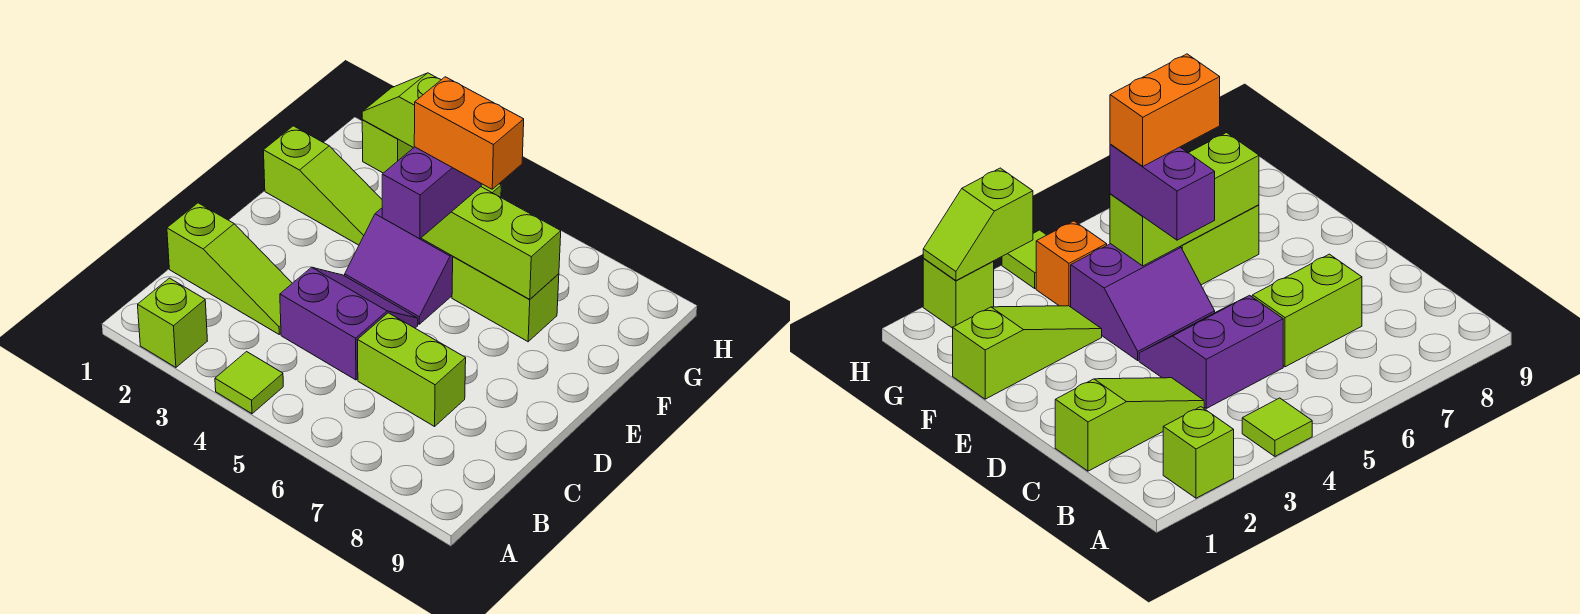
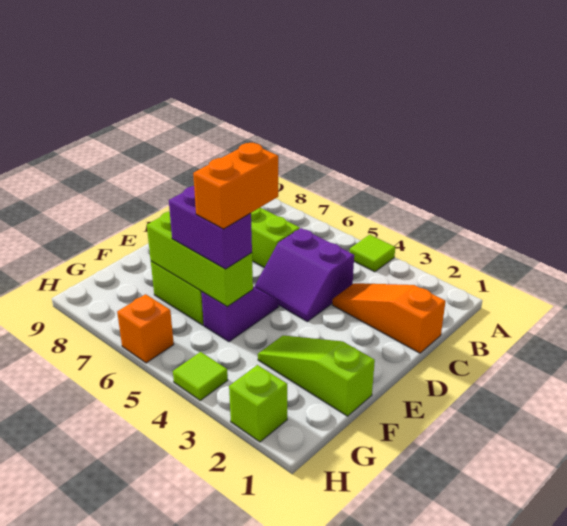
lime brick A2 level 1 -> none
lime slope C1:C3 level 1 top 1 -> orange slope C1:C3 level 1 top 1
purple slope E4:F5 level 1 top F -> purple slope E5:F5 level 1 top F
purple brick E5:F5 level 3 -> purple brick F5:F6 level 3
orange brick F5:F6 level 4 -> orange brick E5:F5 level 4
orange brick G4 level 1 -> orange brick H6 level 1
lime slope H2:H3 level 2 top 3 -> none

